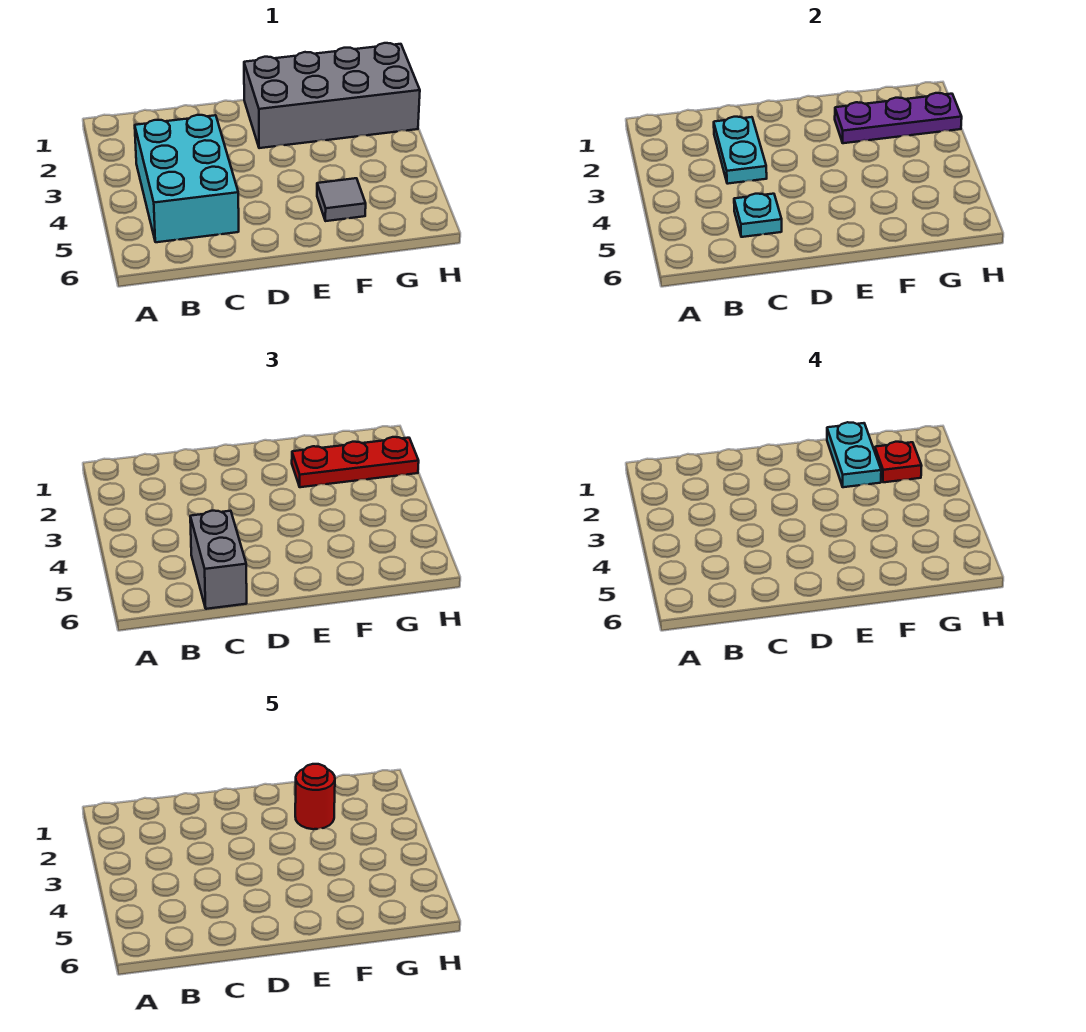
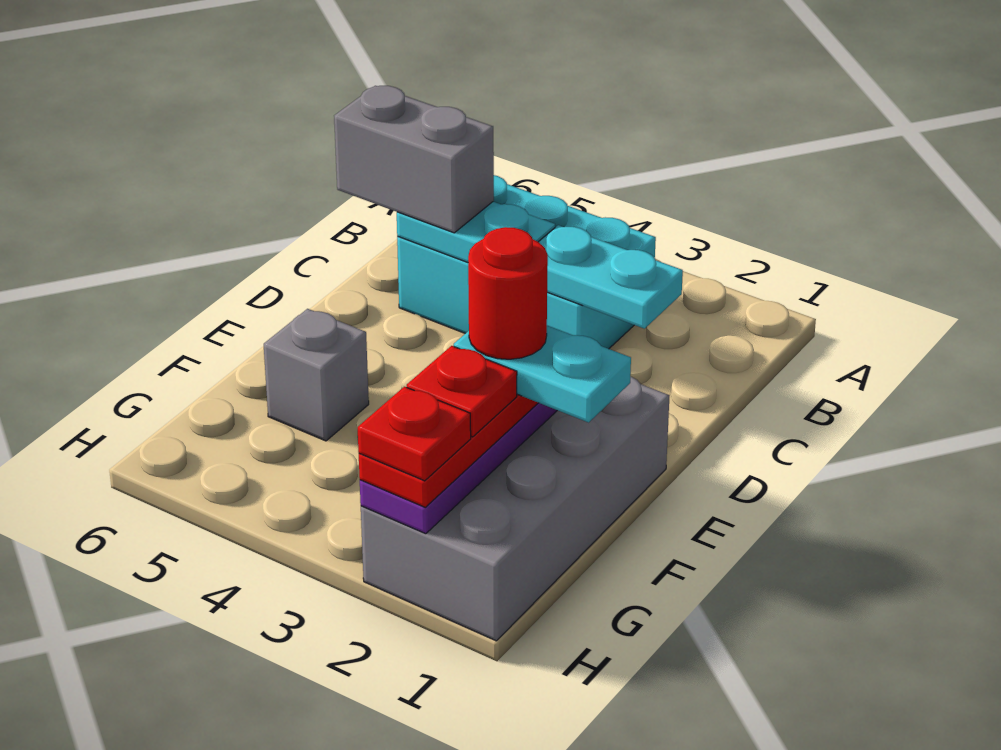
cyan plate C5 level 2 -> cyan plate C4:C5 level 2
grey tile F5 level 1 -> grey brick F5 level 1
none -> red plate H2 level 4

